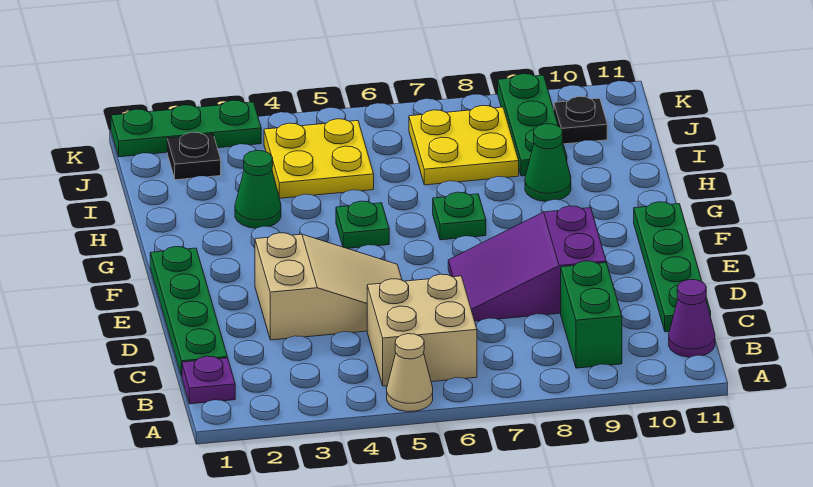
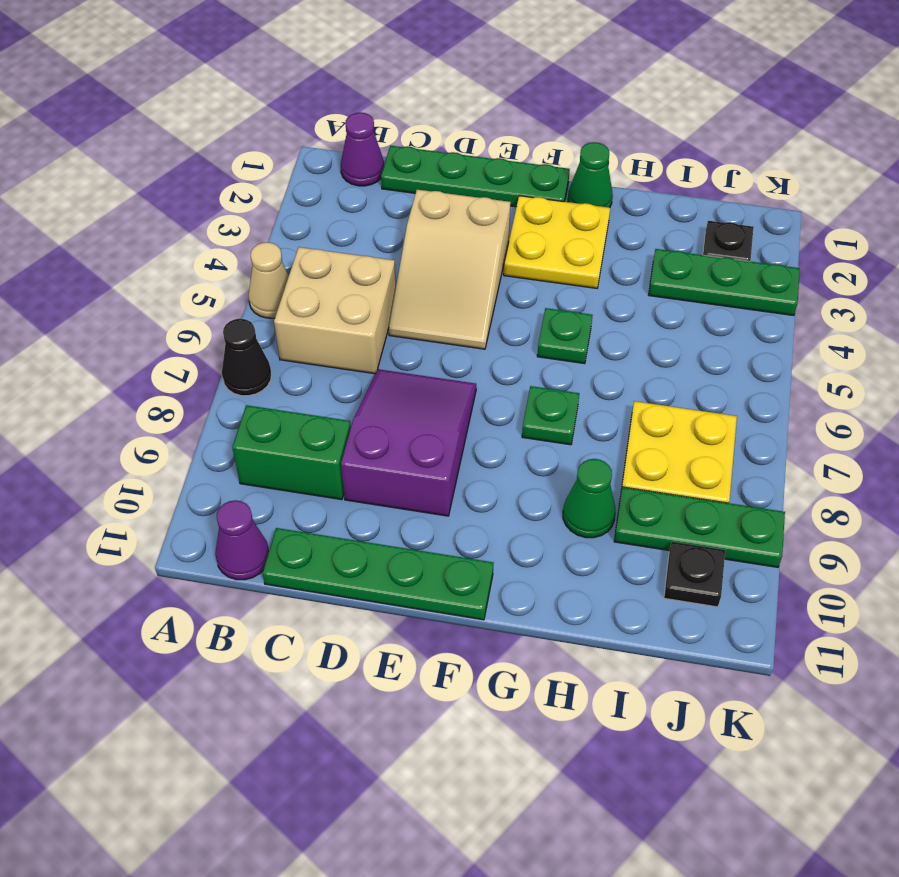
none -> black cone A7 level 1
purple plate B1 level 1 -> purple cone B1 level 1
green cone H3 level 1 -> green cone G1 level 1
yellow plate I4:J5 level 1 -> yellow plate F2:G3 level 1
green plate K1:K3 level 1 -> green plate I3:K3 level 1

